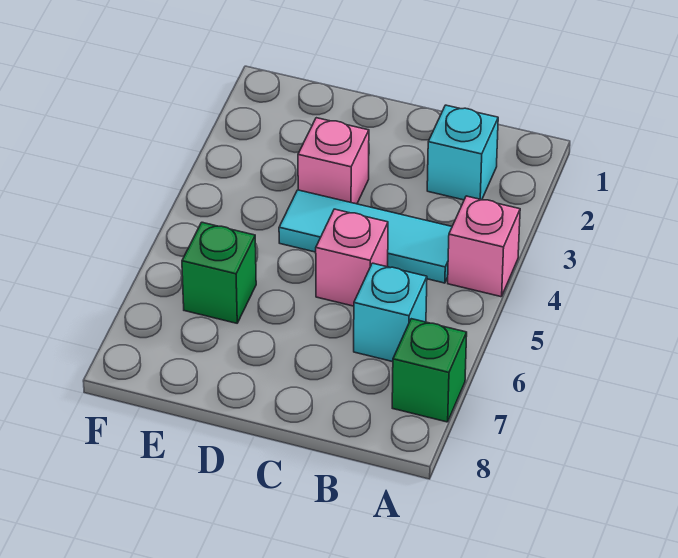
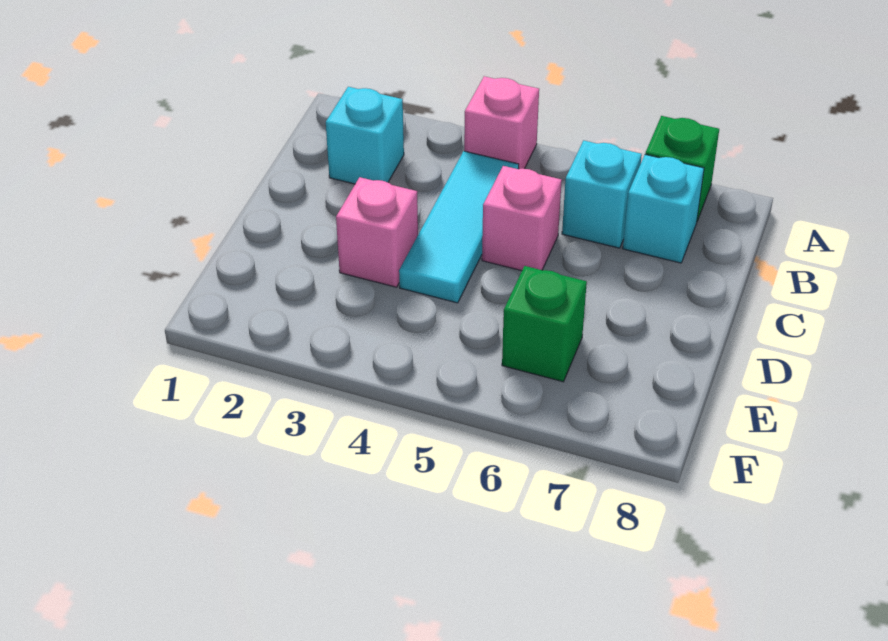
none -> cyan brick B7 level 1

